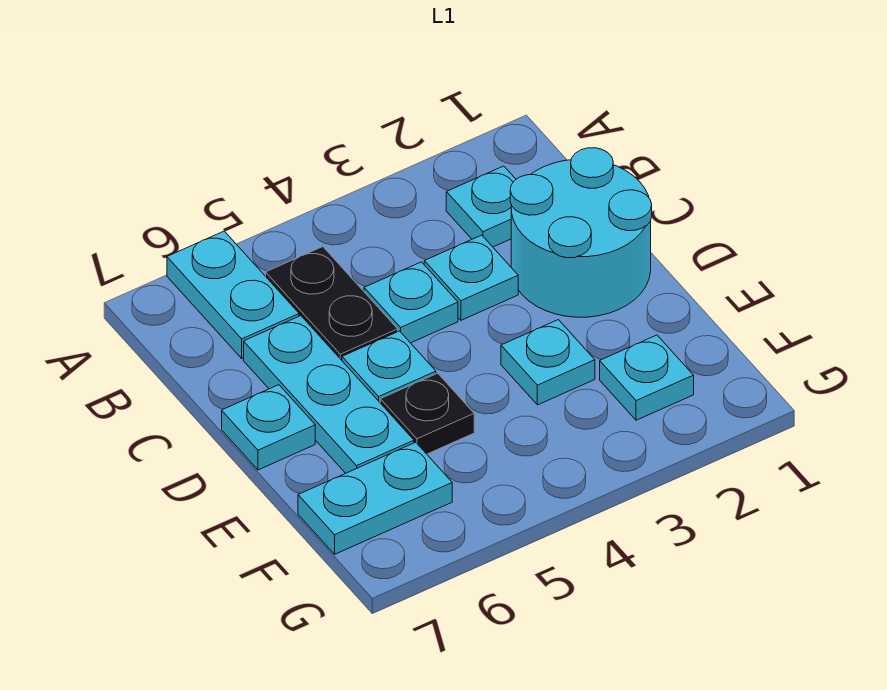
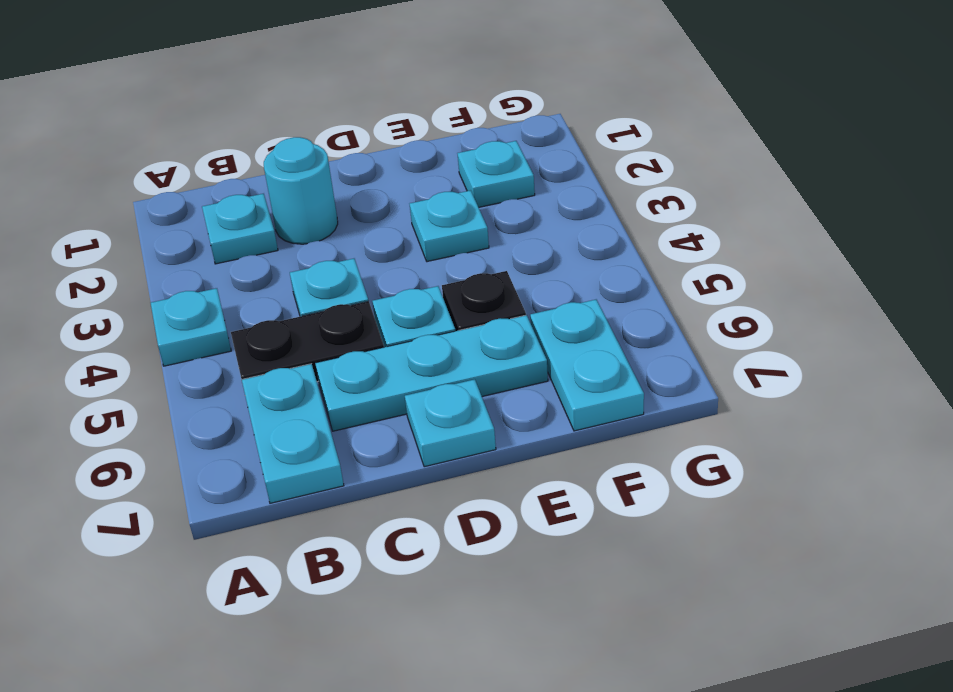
cyan plate A6:B6 level 1 -> cyan plate B6:B7 level 1
cyan round brick C1:D2 level 1 -> cyan round brick C2 level 1
cyan plate C3 level 1 -> cyan plate A4 level 1

